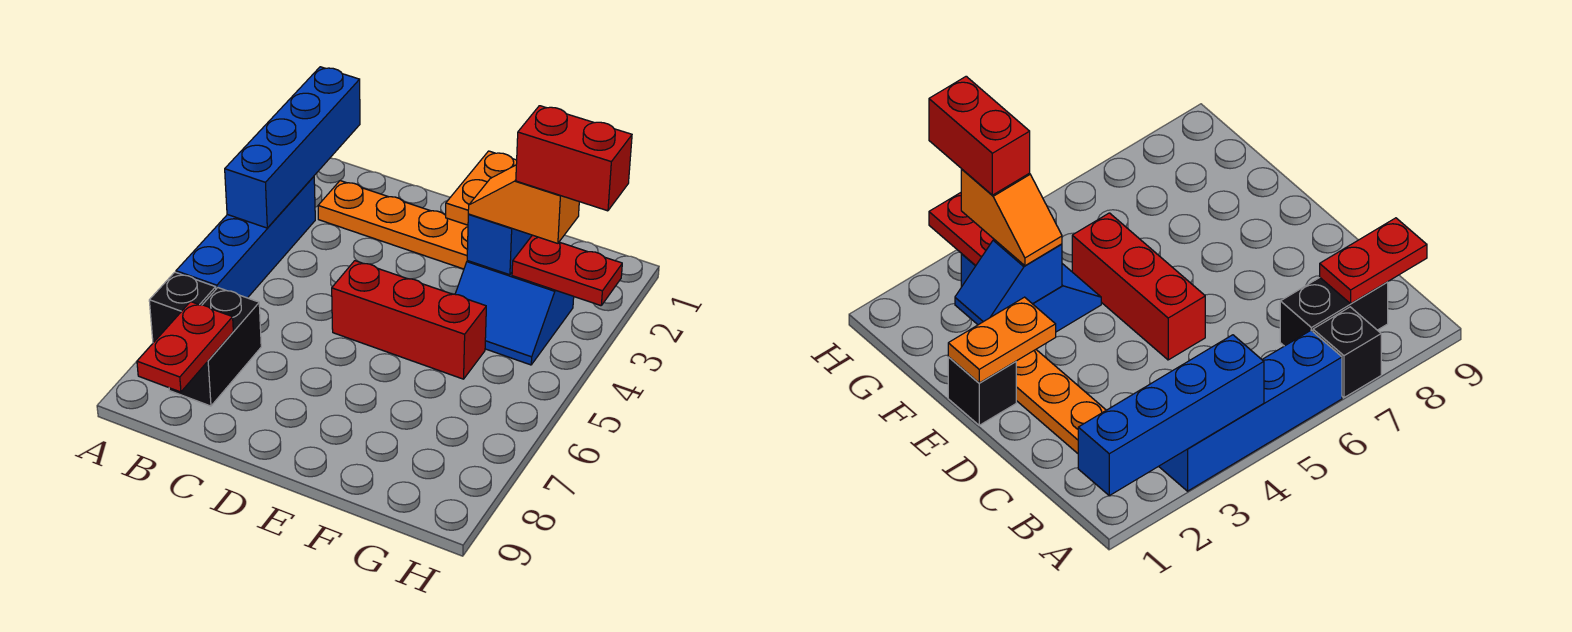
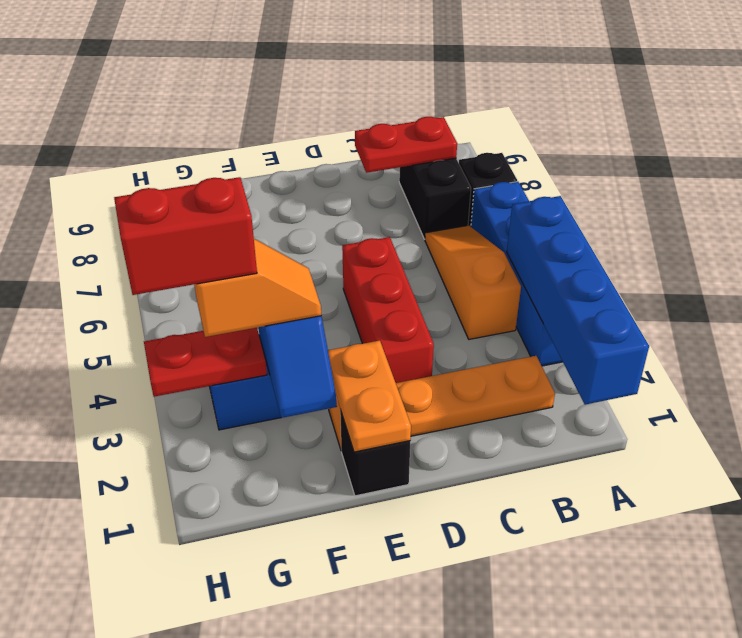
none -> orange slope B4:B6 level 1 top 4
red plate B8:B9 level 2 -> red plate B8:C8 level 2
red brick D5:F5 level 1 -> red brick D3:D5 level 1

